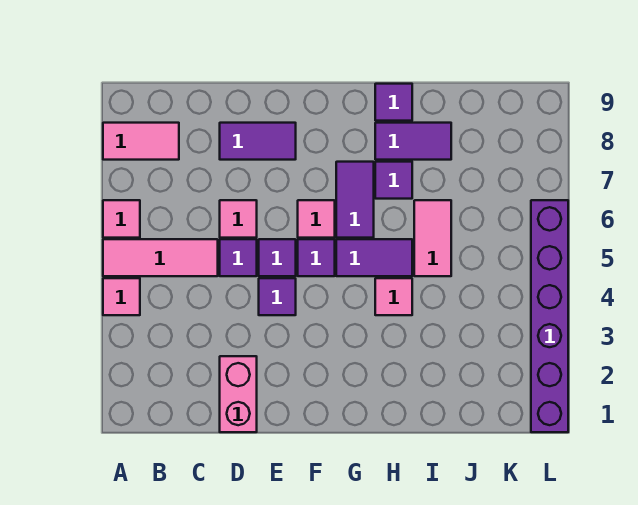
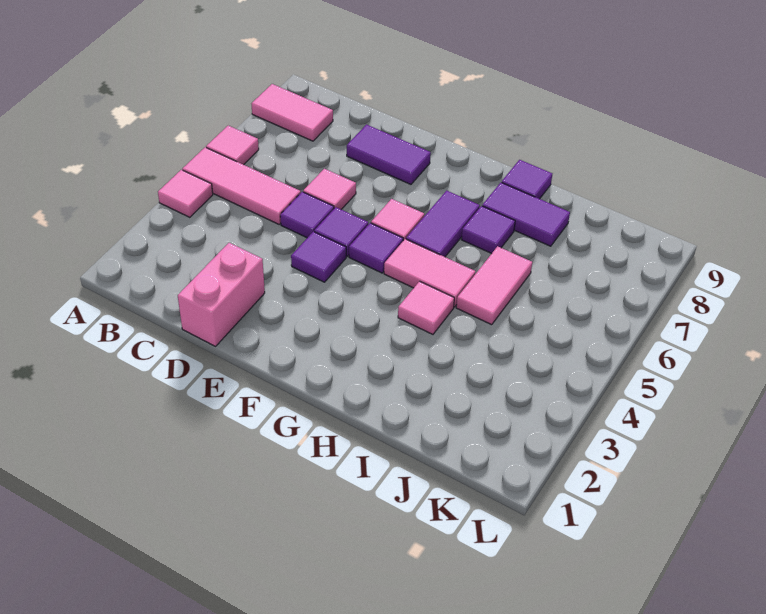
purple tile G5:H5 level 1 -> pink tile G5:H5 level 1
purple brick L1:L6 level 1 -> none

